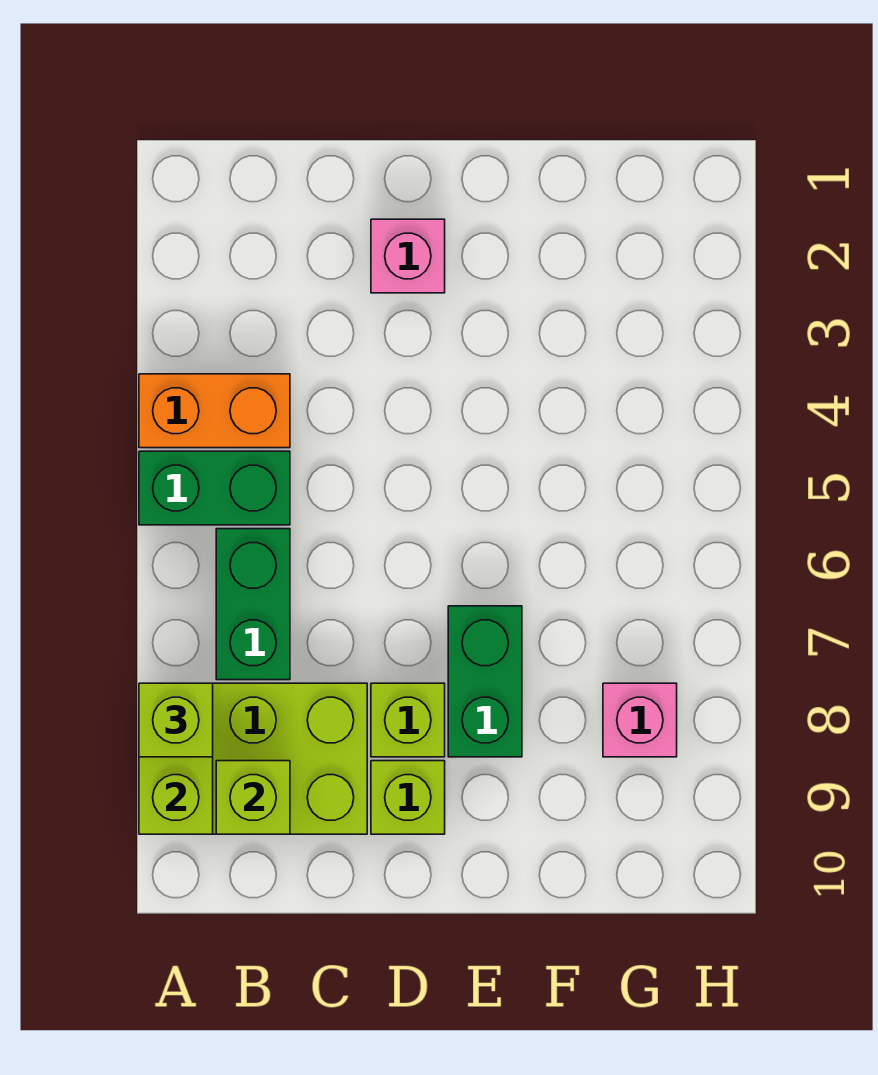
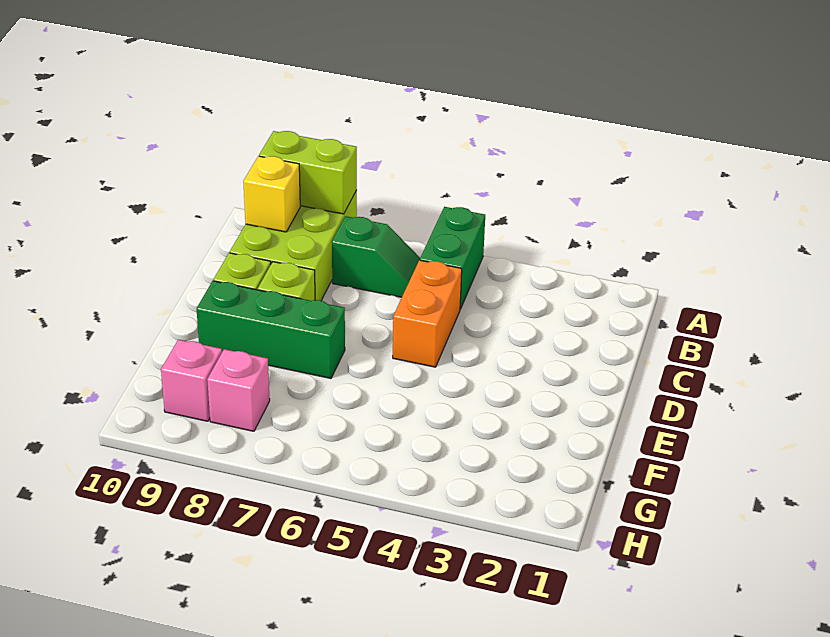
orange brick A4:B4 level 1 -> orange brick C5:D5 level 1
lime brick A8 level 3 -> none
green brick B6:B7 level 1 -> green slope B6:B7 level 1 top 7
lime brick B9 level 2 -> yellow brick B9 level 2
pink brick D2 level 1 -> pink brick G9 level 1
green brick E7:E8 level 1 -> green brick E7:E9 level 1

